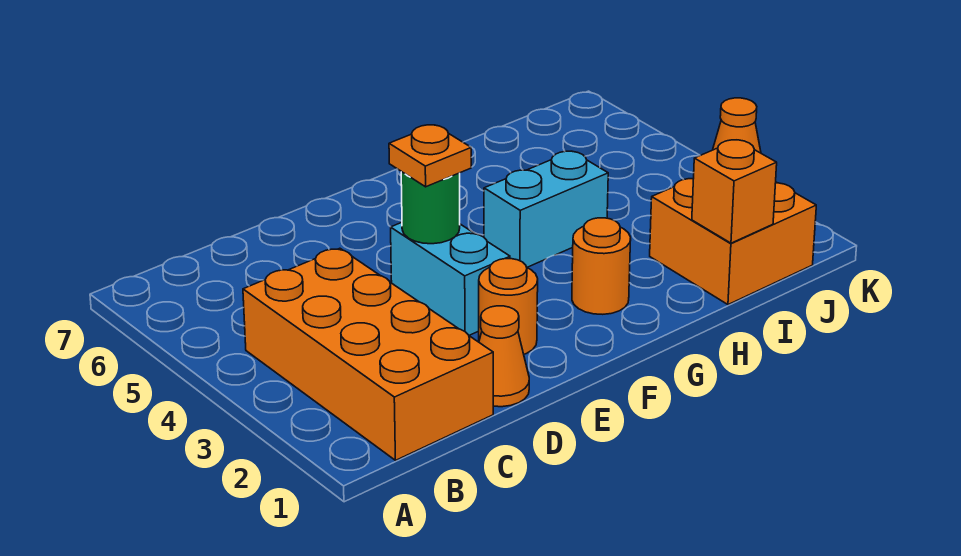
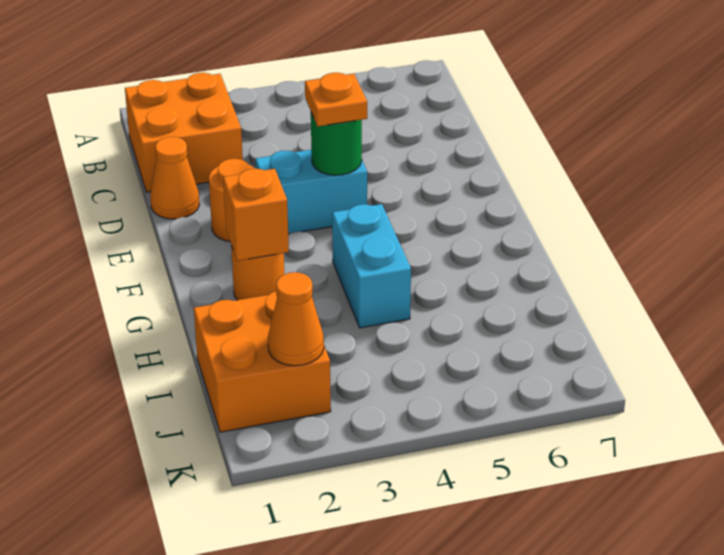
orange brick B1:C4 level 1 -> orange brick B1:C2 level 1
orange brick I1 level 2 -> orange brick G2 level 2

